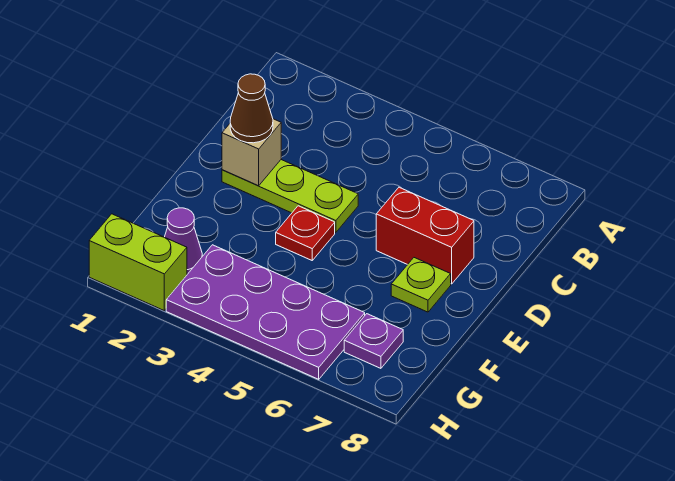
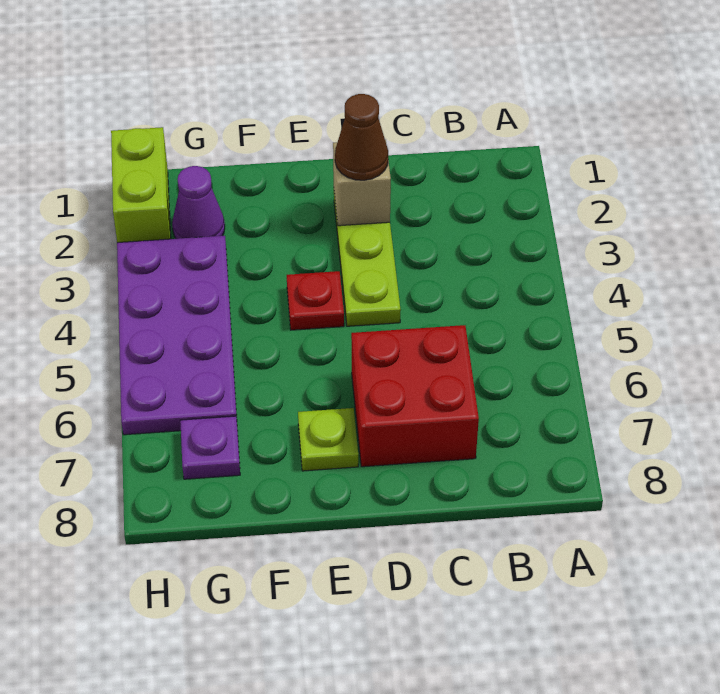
red brick D6:D7 level 1 -> red brick C6:D7 level 1

